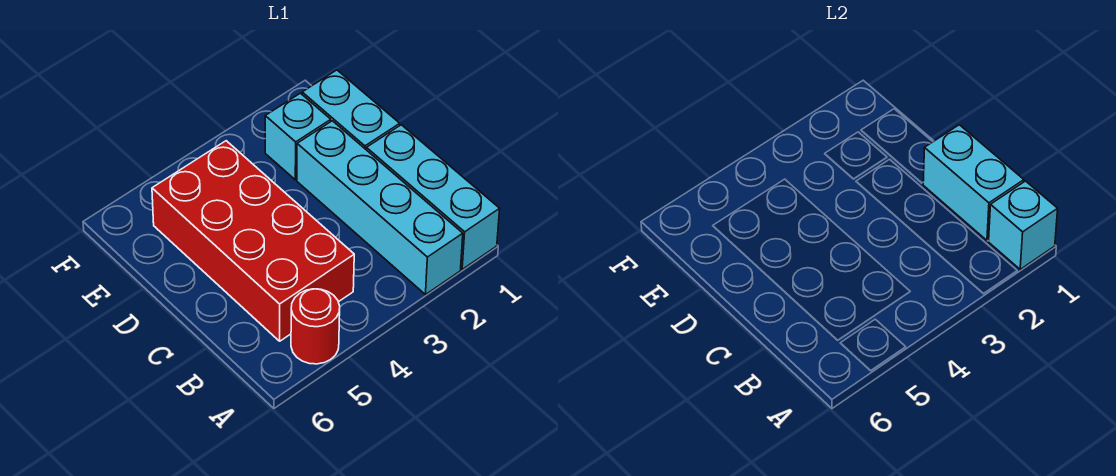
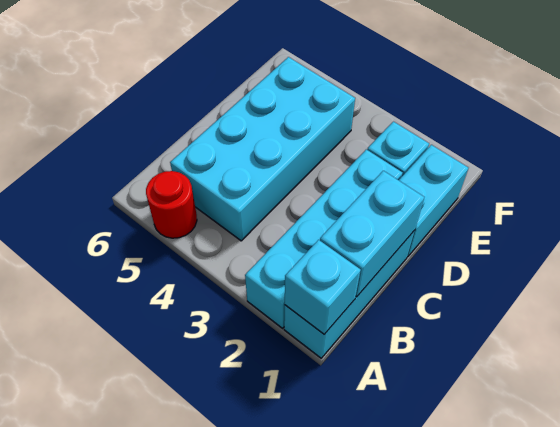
red brick B4:E5 level 1 -> cyan brick B4:E5 level 1

